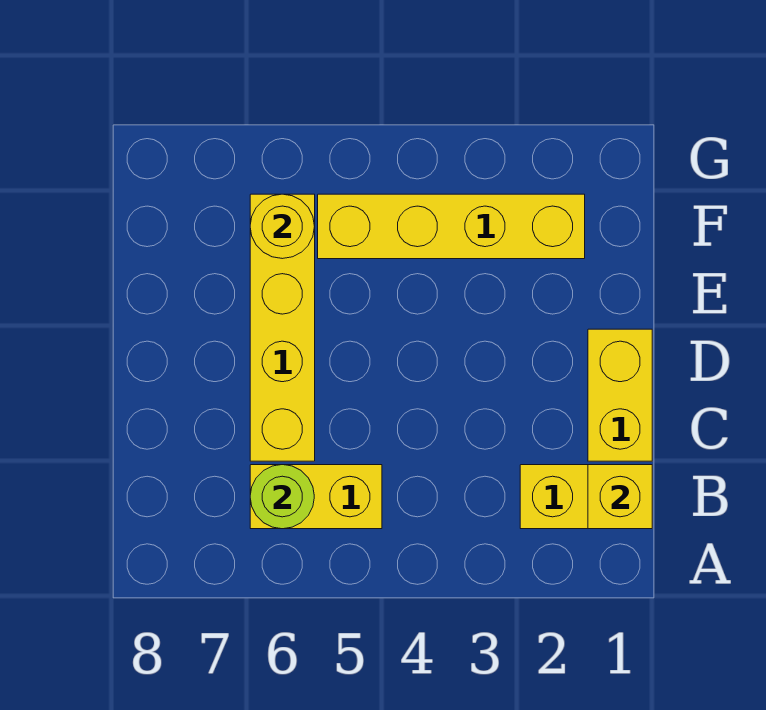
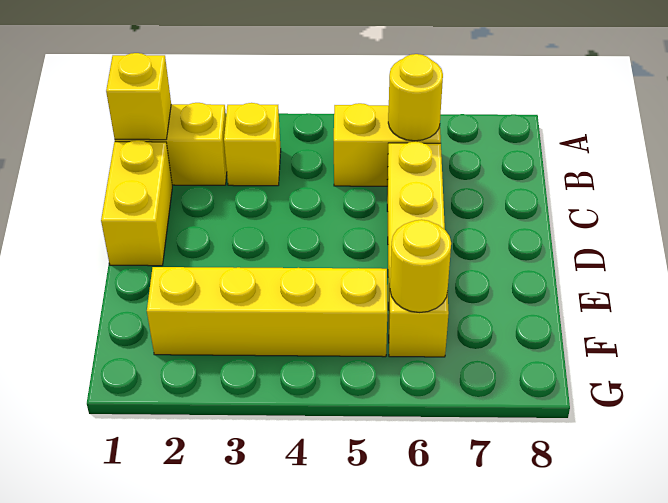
none -> yellow brick B3 level 1
lime round brick B6 level 2 -> yellow round brick B6 level 2

